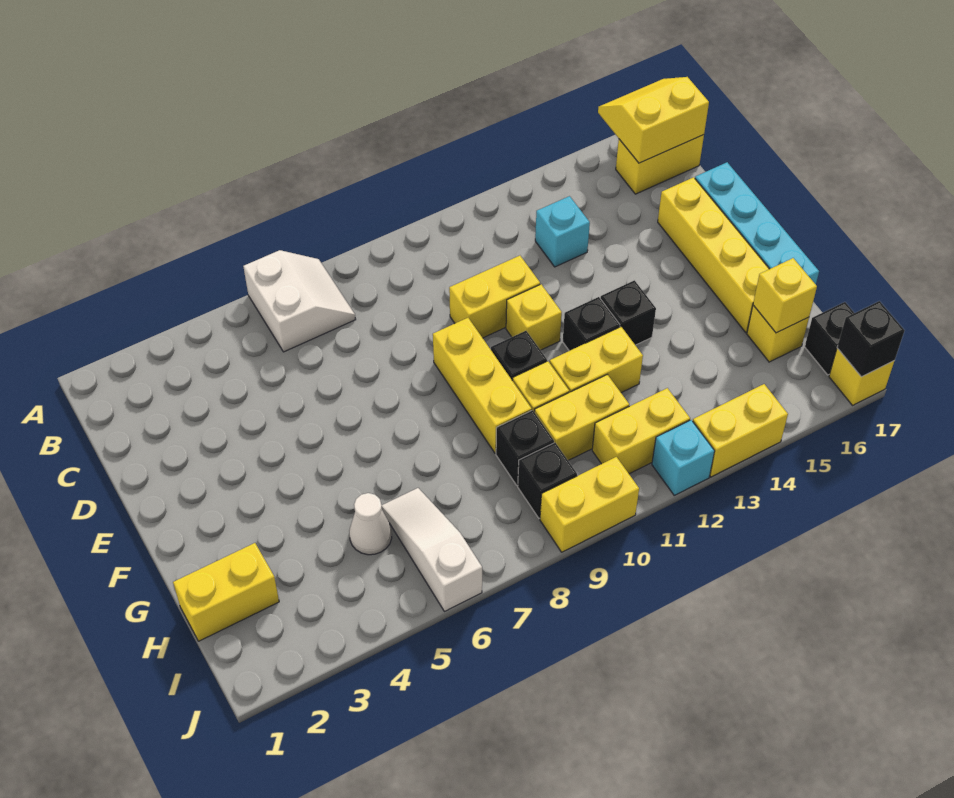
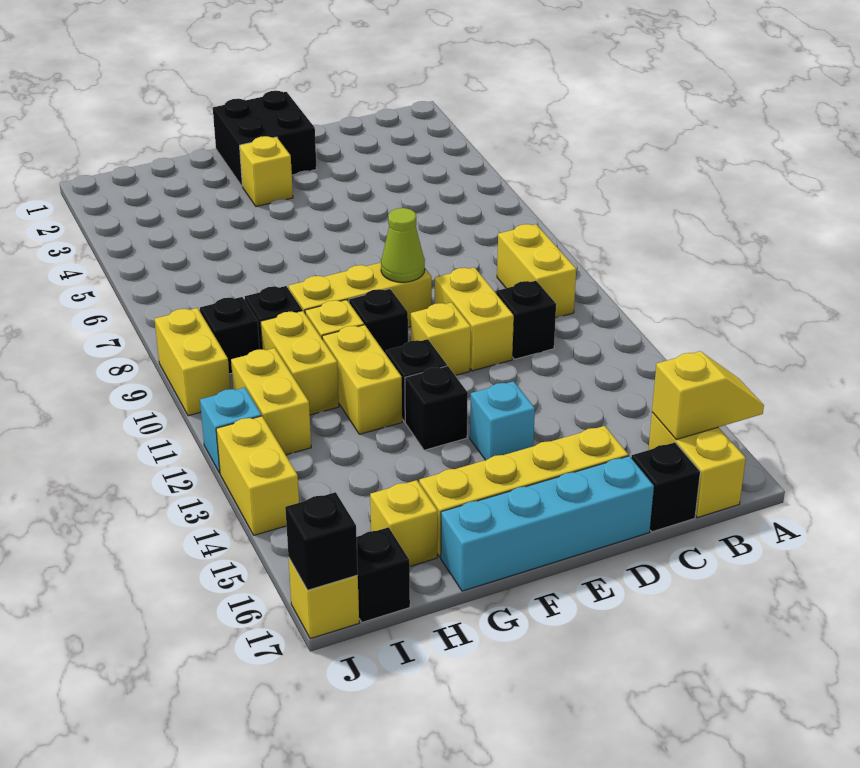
white slope A6:B7 level 1 top 6 -> none
yellow slope A16:B17 level 2 top B -> yellow slope A16:B16 level 2 top B
none -> black brick C11 level 1
cyan brick C13 level 1 -> cyan brick E14 level 1
none -> black brick C17 level 1
none -> black brick E1:F2 level 1
none -> lime cone E9 level 2
yellow brick H1:H2 level 1 -> yellow brick B9:B10 level 1
white cone H5 level 1 -> none
white slope H6:J6 level 1 top J -> none
yellow brick H16 level 2 -> yellow brick F3 level 1

